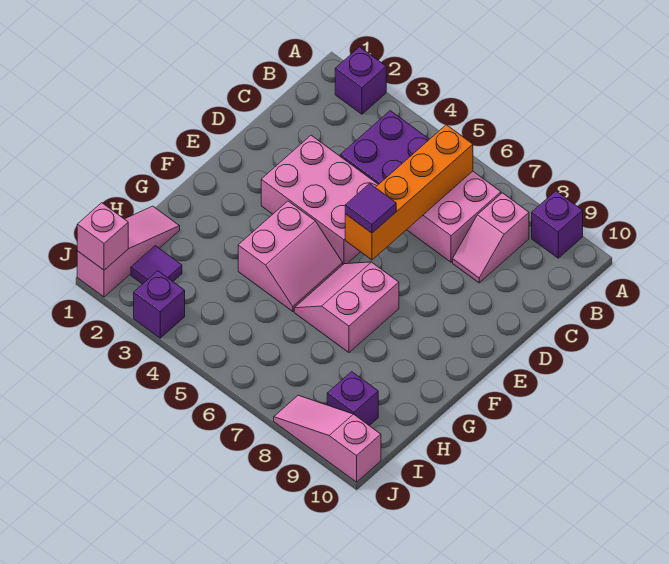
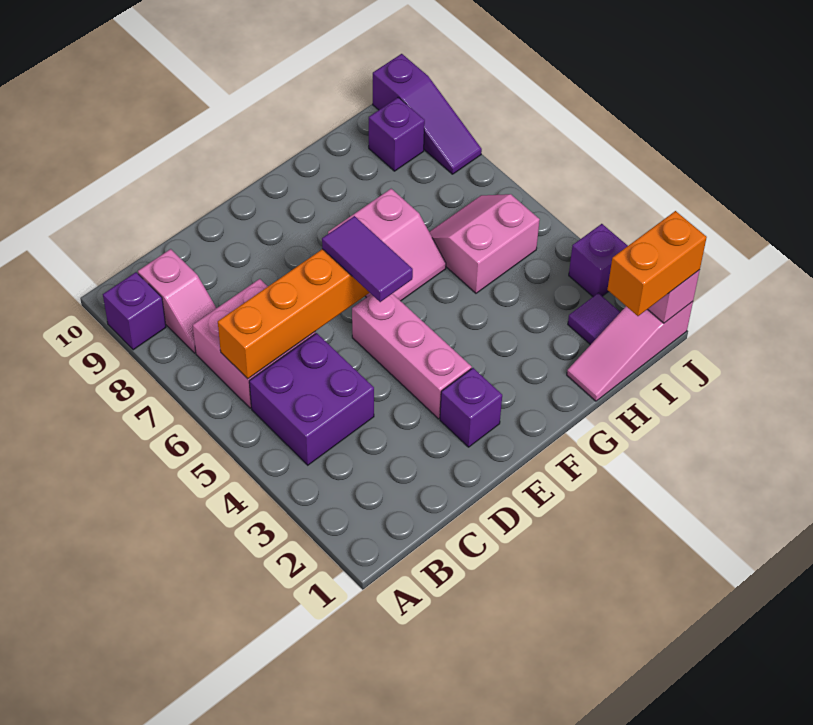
purple brick A2 level 1 -> purple brick E2 level 1
pink slope B8:C8 level 1 top B -> pink slope B8:B9 level 1 top 9
pink brick D3:E5 level 1 -> pink brick E3:E5 level 1
purple tile E6 level 3 -> purple tile E5:E6 level 3
pink slope F4:G5 level 1 top 4 -> pink slope H5:I6 level 1 top 5
none -> orange brick I1:J1 level 3
pink slope J8:J10 level 1 top 10 -> purple slope J8:J10 level 1 top 10

